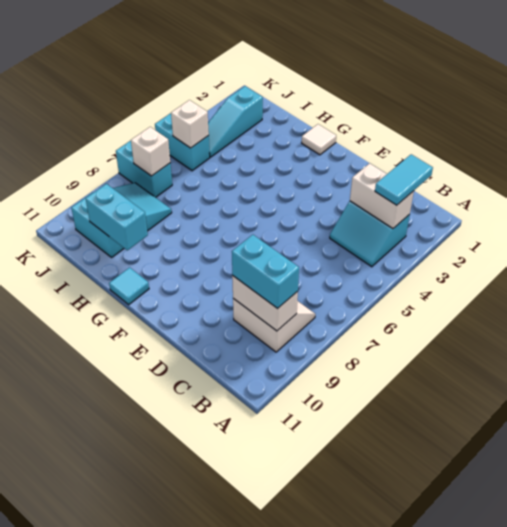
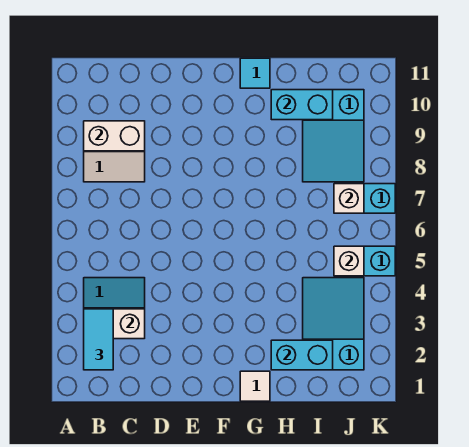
cyan brick B9:C9 level 3 -> cyan brick H2:I2 level 2
cyan slope J2:J4 level 1 top 2 -> cyan slope I2:J4 level 1 top 2

